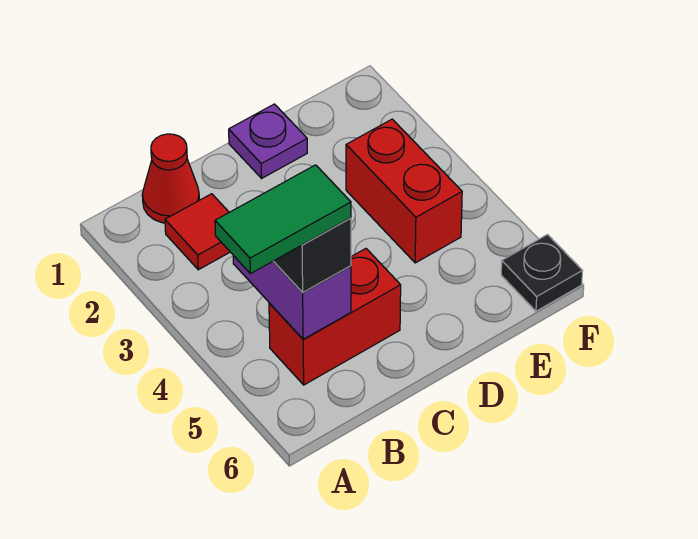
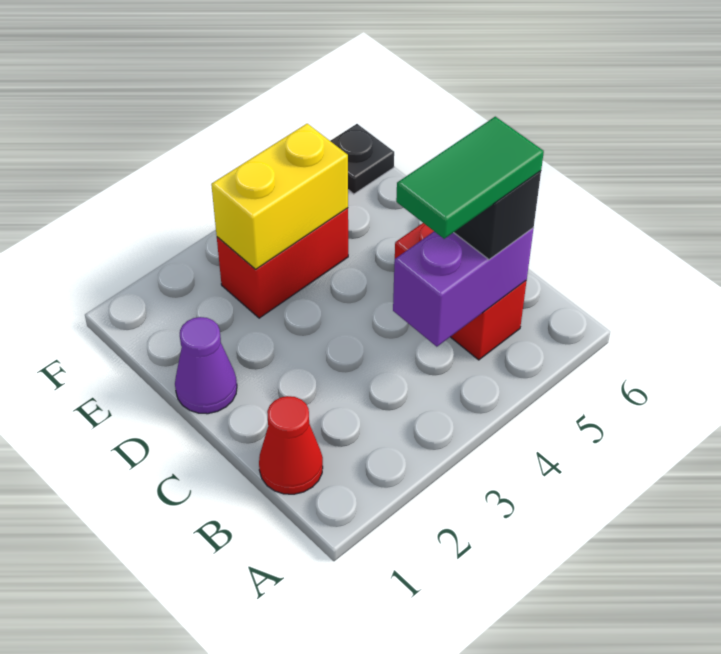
green tile A5:B5 level 4 -> green tile B4:B5 level 4
red tile B2 level 1 -> none
purple plate D1 level 1 -> purple cone D1 level 1
none -> yellow brick E3:E4 level 2

